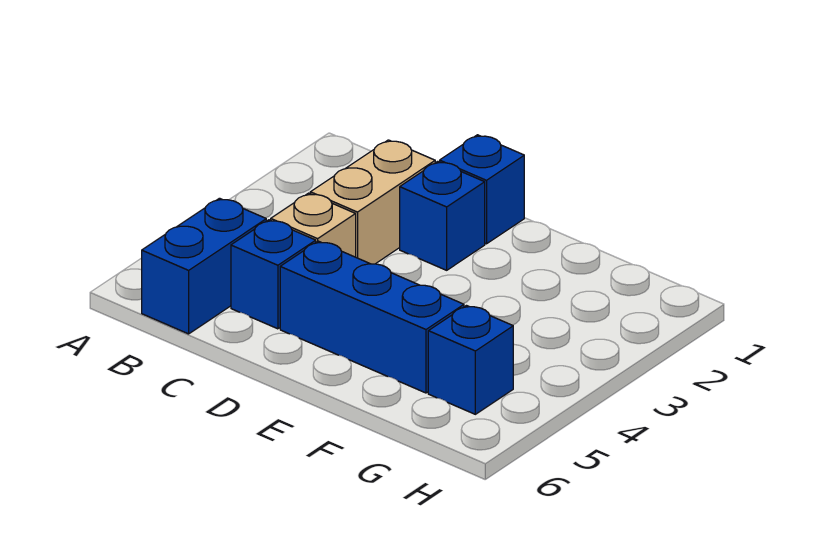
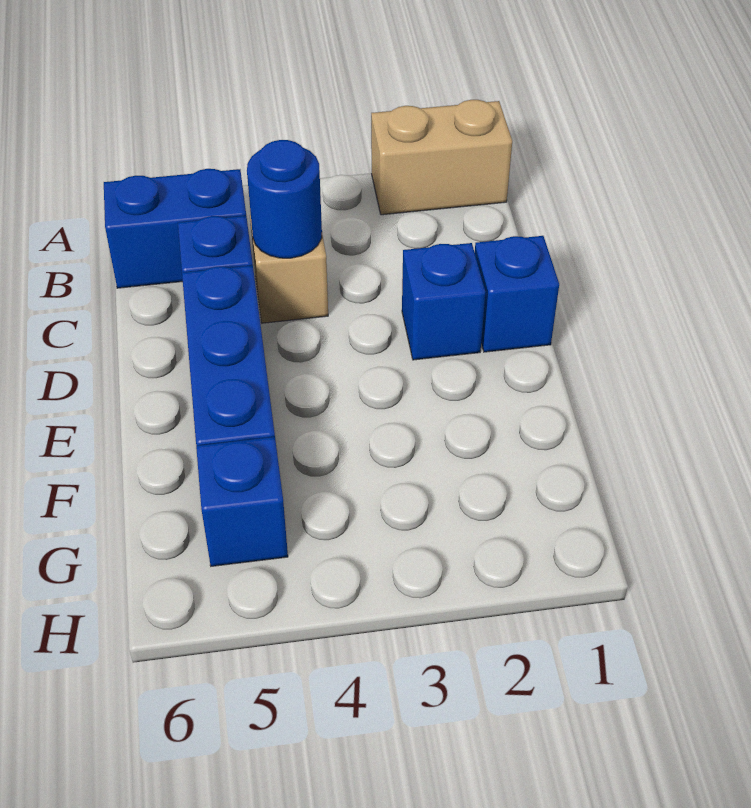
tan brick C2:C3 level 1 -> tan brick A1:A2 level 1
none -> blue round brick C4 level 2

